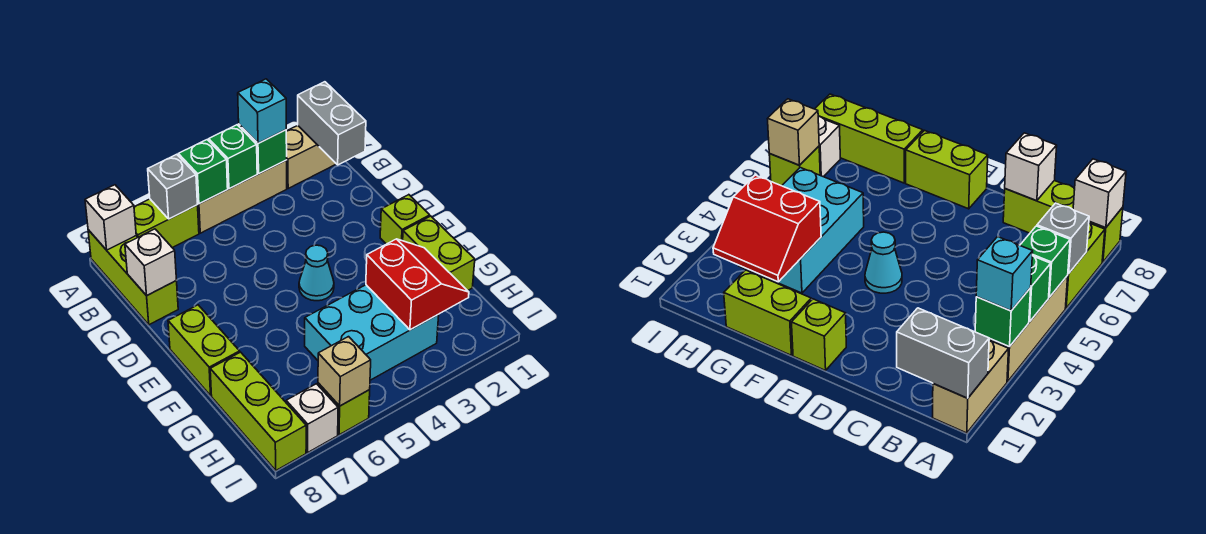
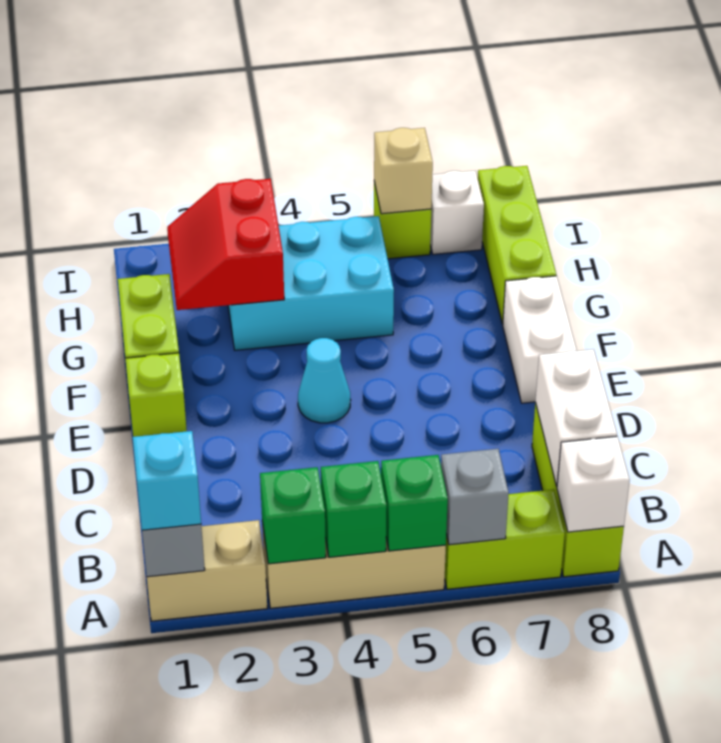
cyan brick A3 level 3 -> cyan brick A1 level 3
white brick C8 level 2 -> white brick B8:C8 level 2
lime brick E8:F8 level 1 -> white brick E8:F8 level 1

